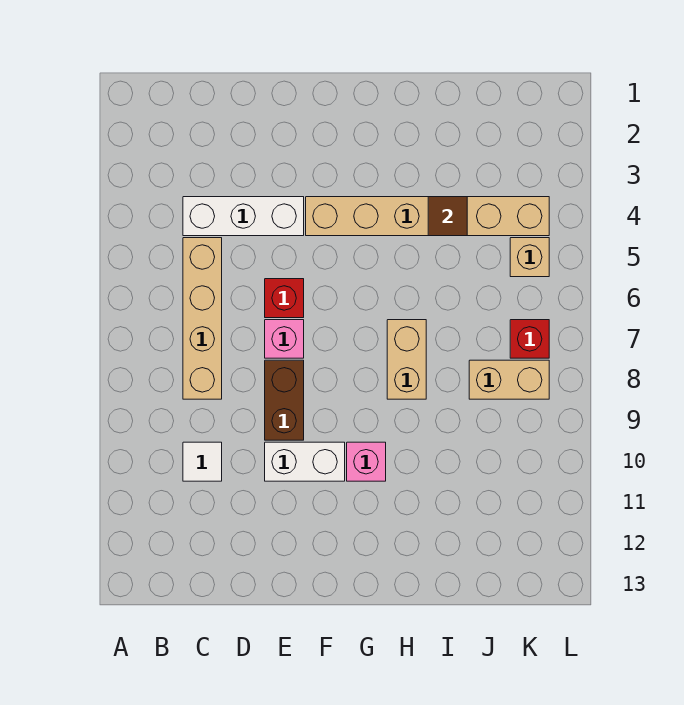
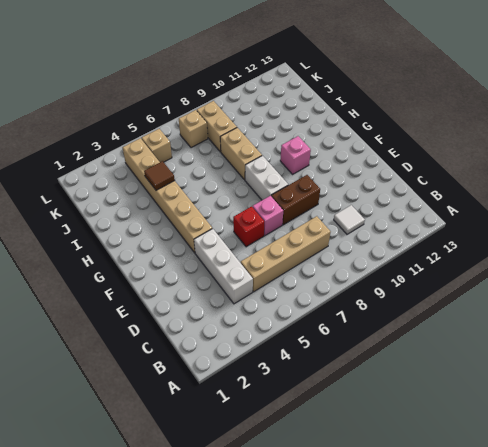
white brick E10:F10 level 1 -> white brick F8:G8 level 1
tan brick H7:H8 level 1 -> tan brick H8:I8 level 1
red brick K7 level 1 -> tan brick K7 level 1

